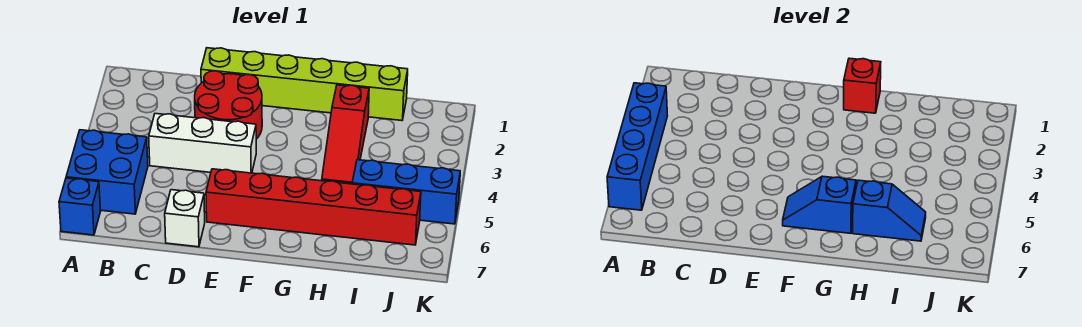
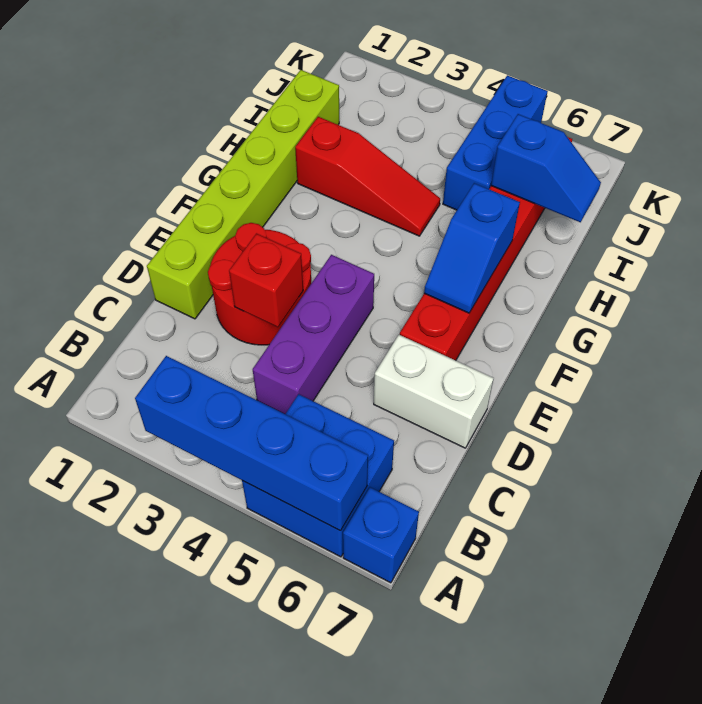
white brick C4:E4 level 1 -> purple brick C4:E4 level 1
white brick D7 level 1 -> white brick D6:D7 level 1
red brick G1 level 2 -> red brick D3 level 2
blue slope H6:I6 level 2 top H -> blue slope I6:I7 level 2 top 6

